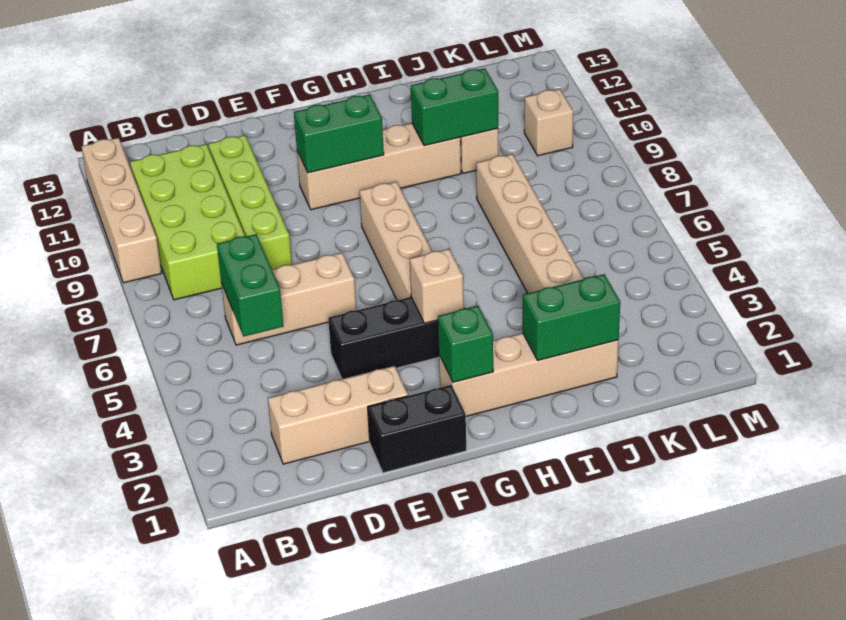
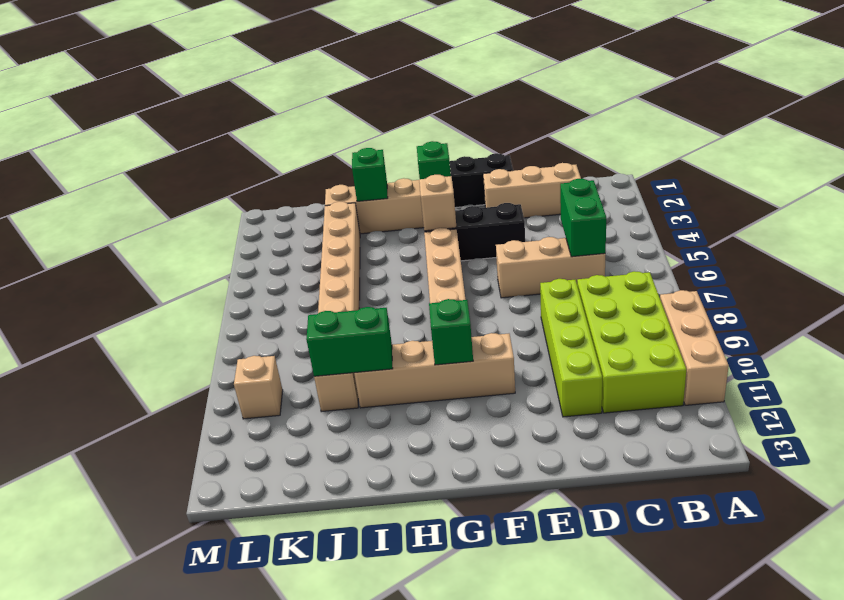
tan brick A9:A12 level 1 -> tan brick A9:A11 level 1
green brick F10:G10 level 2 -> green brick G10 level 2
green brick I2:J2 level 2 -> green brick I2 level 2

